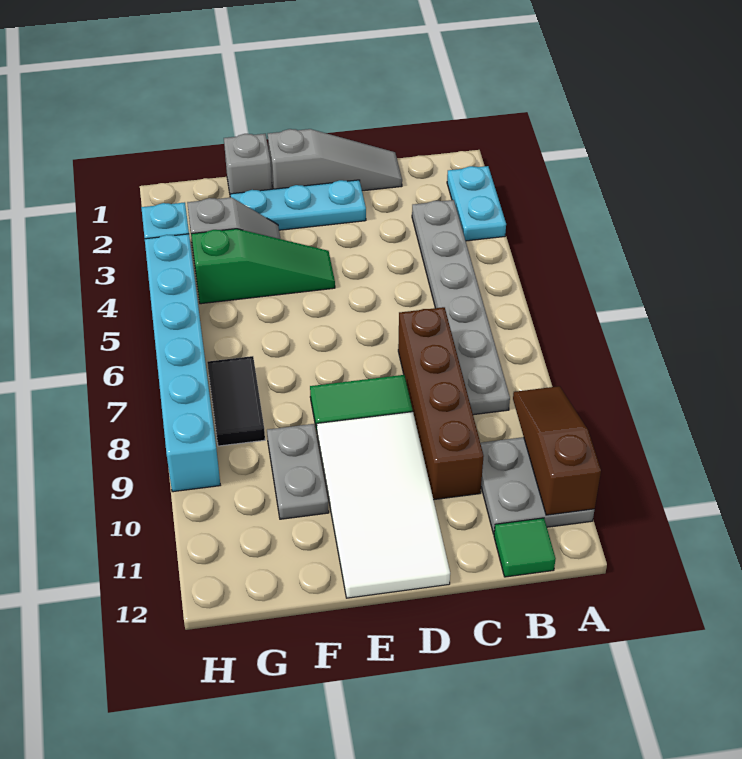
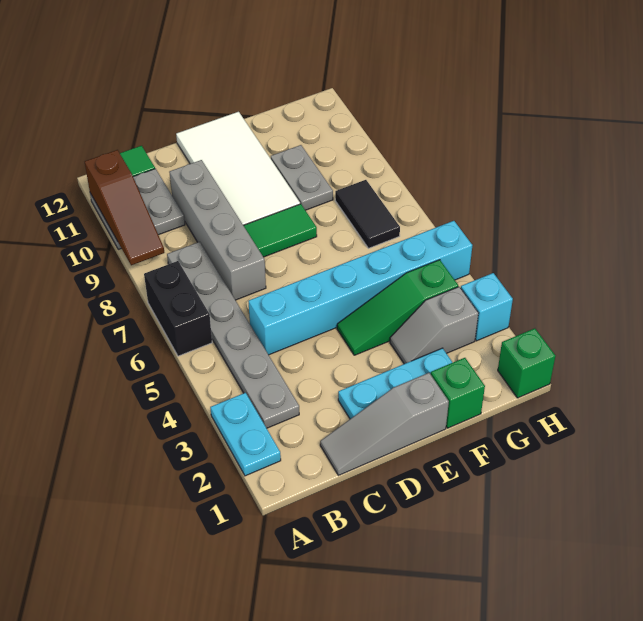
none -> black brick A6:A7 level 1
brown brick C7:C10 level 1 -> grey brick C7:C10 level 1
grey brick F1 level 1 -> green brick F1 level 1
none -> green brick H1 level 1
cyan brick H4:H9 level 1 -> cyan brick C5:H5 level 1

